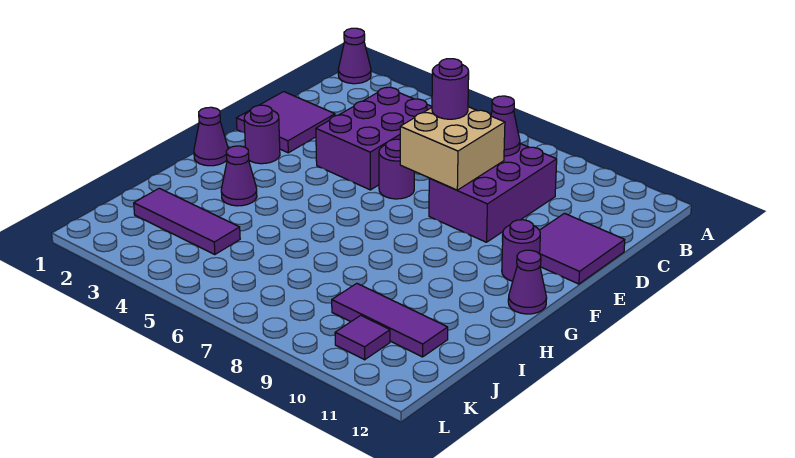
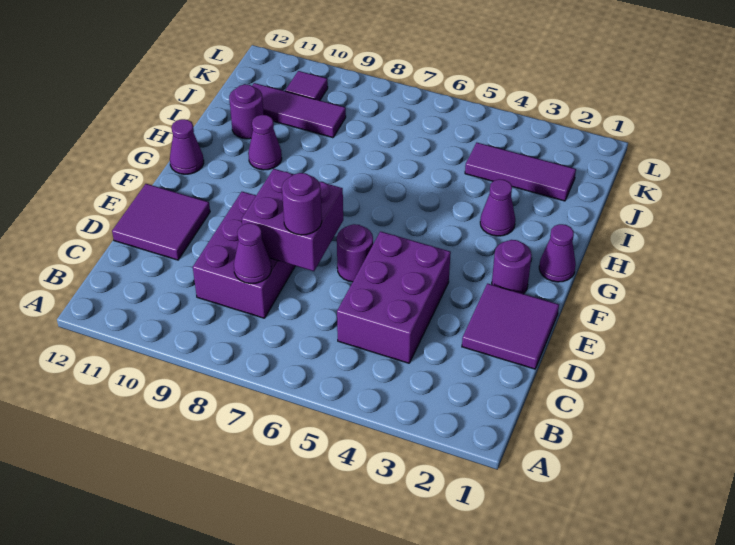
purple cone A1 level 1 -> purple cone H10 level 1
tan brick D7:E8 level 2 -> purple brick D7:E8 level 2
purple round brick F11 level 1 -> purple round brick I11 level 1

